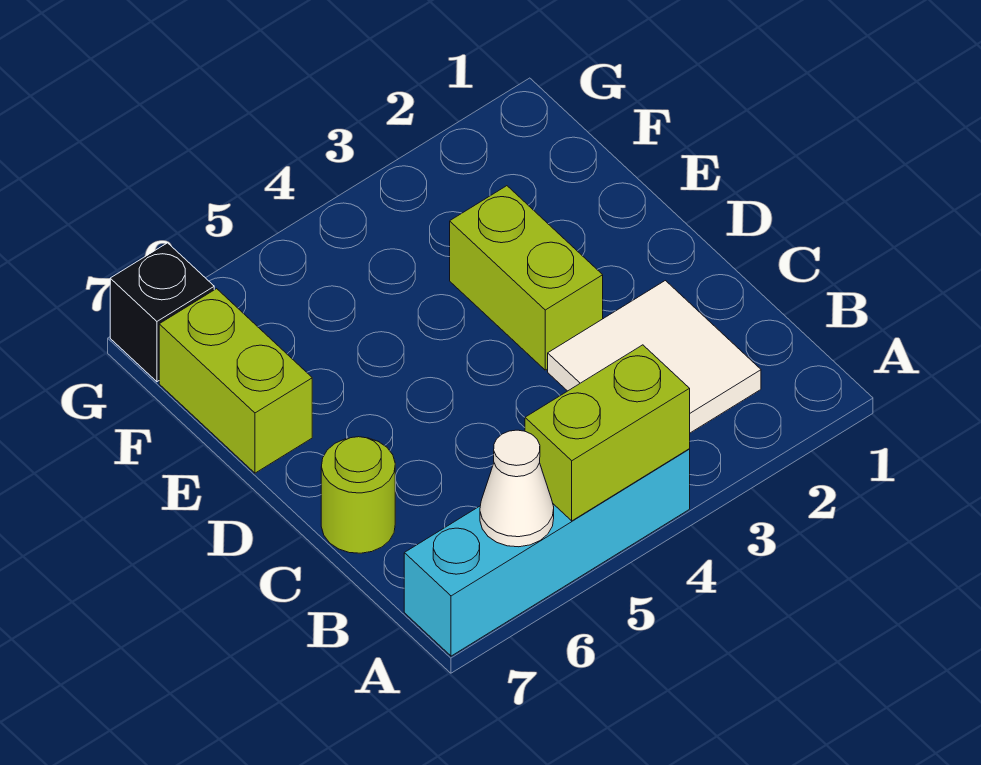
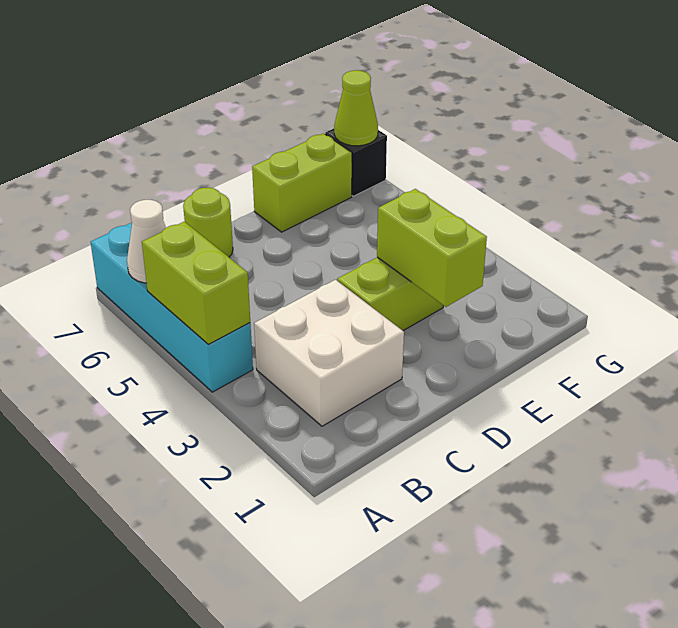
white tile B2:C3 level 1 -> white brick B2:C3 level 1
none -> lime brick E2:E3 level 2
none -> lime cone G7 level 2

